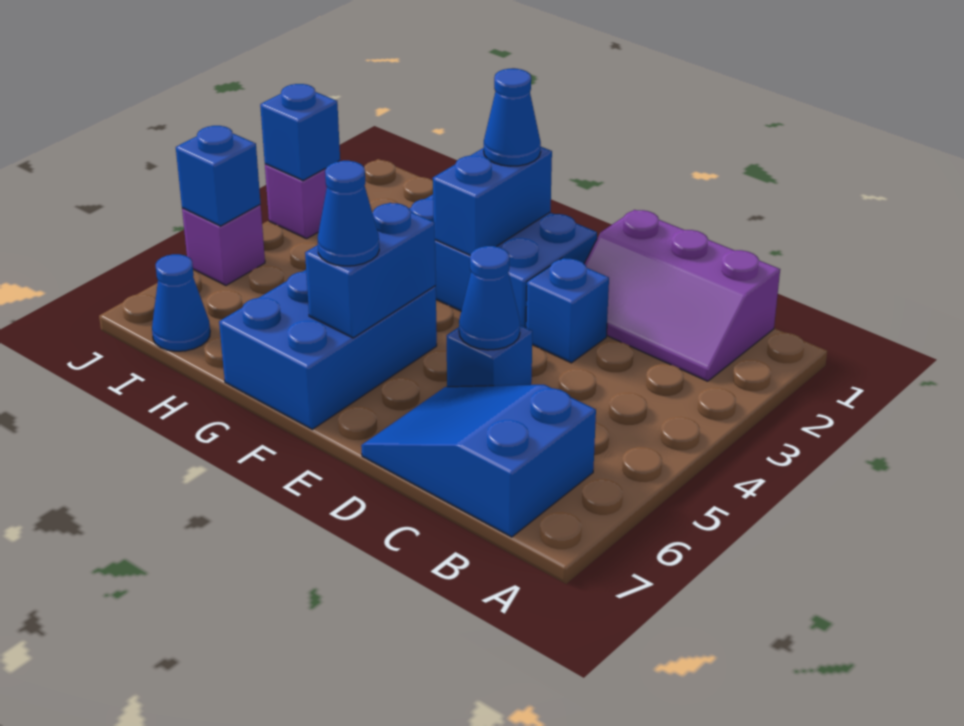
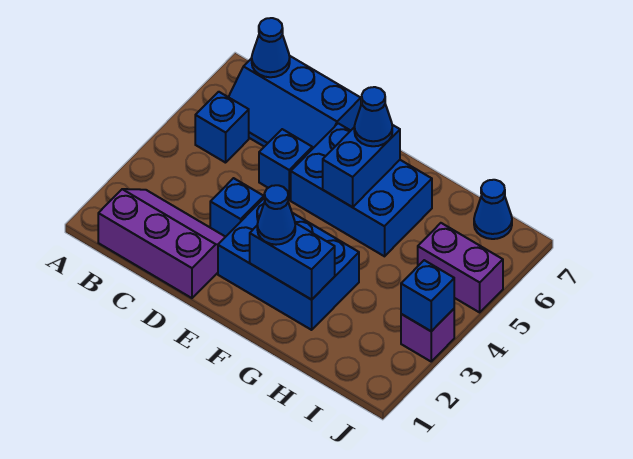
blue slope B6:D7 level 1 top B -> blue slope B6:D7 level 1 top 7
blue cone D5 level 2 -> blue cone B7 level 2
blue brick F2:F3 level 2 -> blue brick F2:G2 level 2
blue brick F5:G7 level 1 -> blue brick E5:G6 level 1
purple brick J5 level 1 -> purple brick I5:J5 level 1
blue brick J5 level 2 -> blue brick B5 level 1

